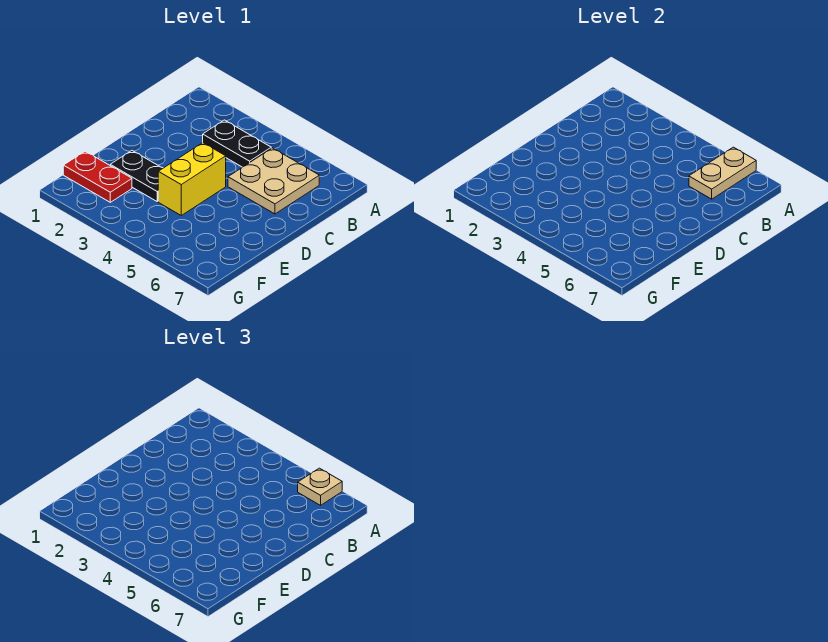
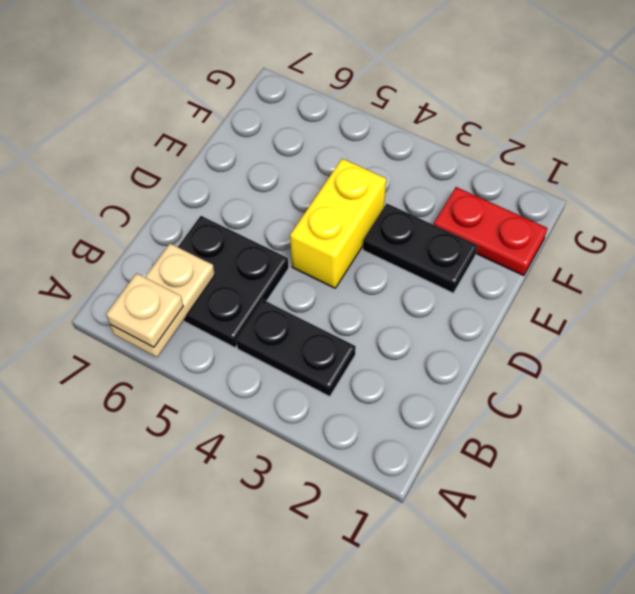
tan plate B5:C6 level 1 -> black plate B5:C6 level 1

